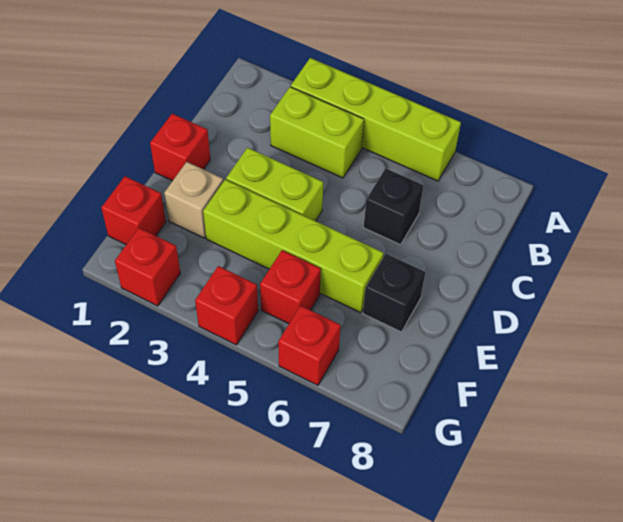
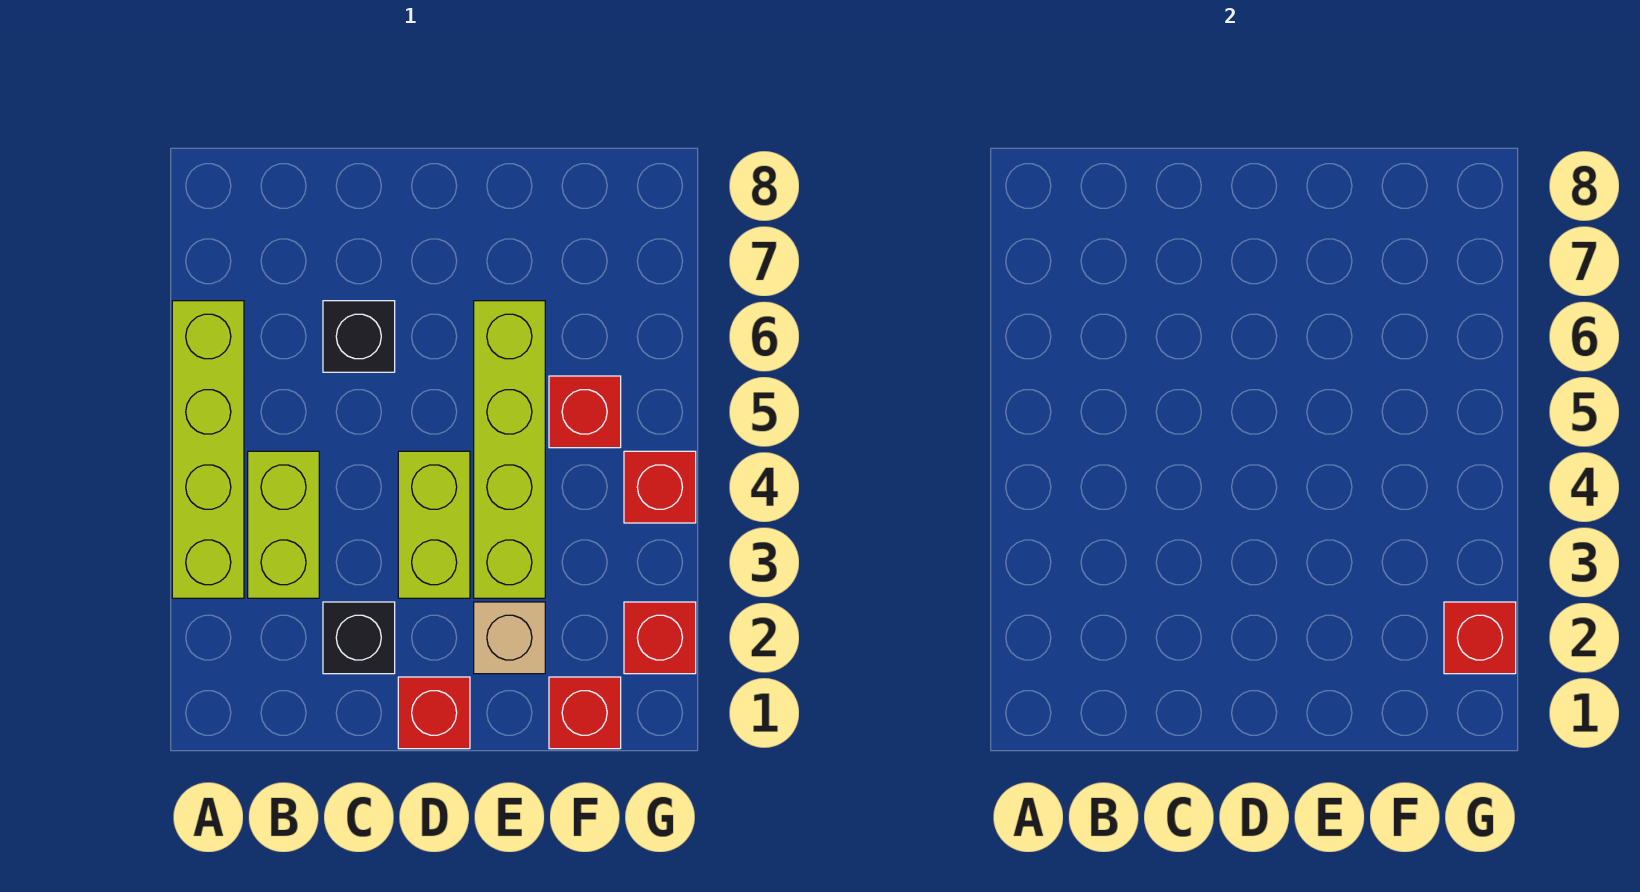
black brick E7 level 1 -> black brick C2 level 1
red brick G6 level 1 -> red brick G2 level 2

